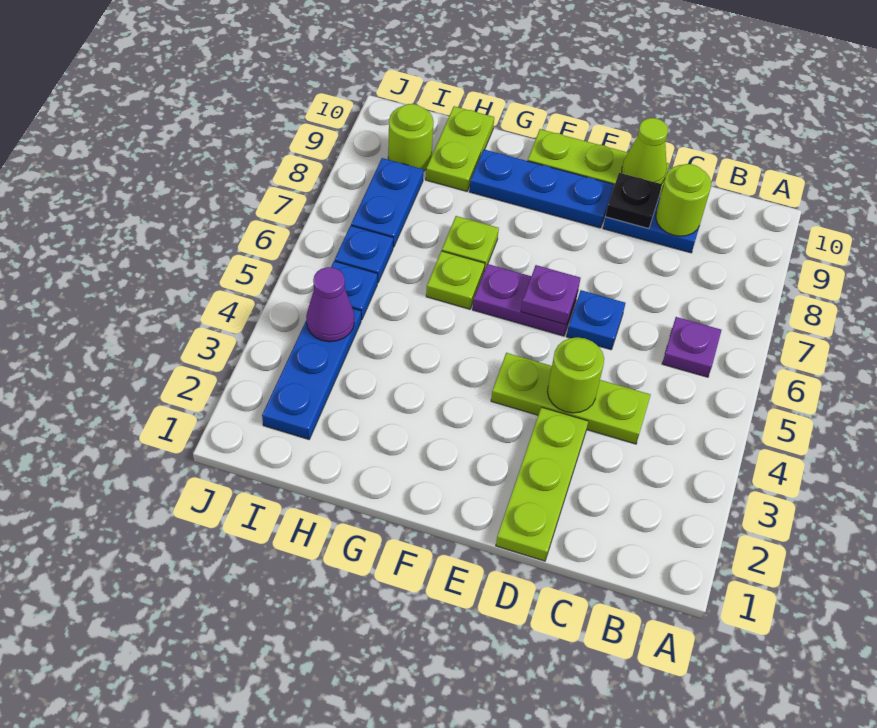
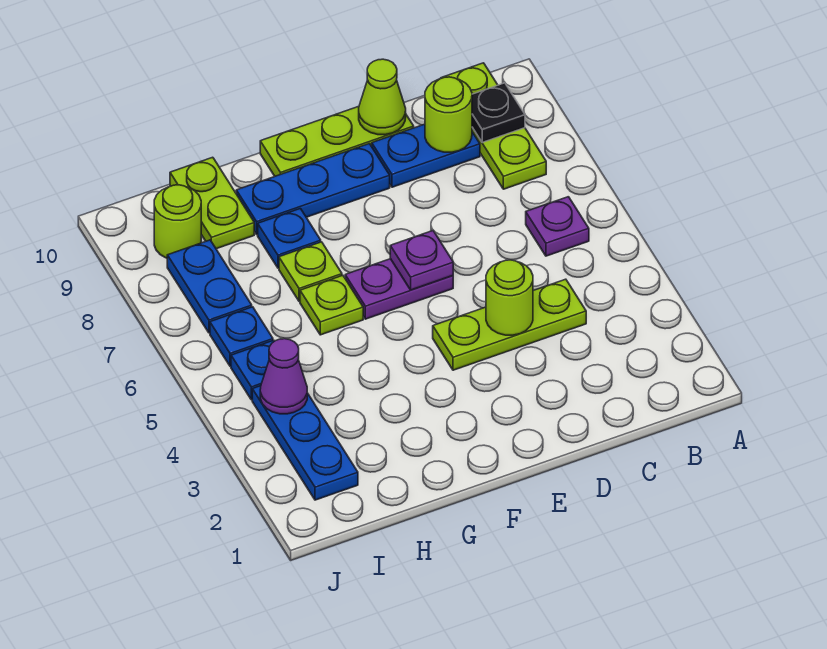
lime plate D1:D3 level 1 -> lime plate B8:B10 level 1
blue plate D6 level 1 -> blue plate G8 level 1
black plate D9 level 2 -> black plate B9 level 2

